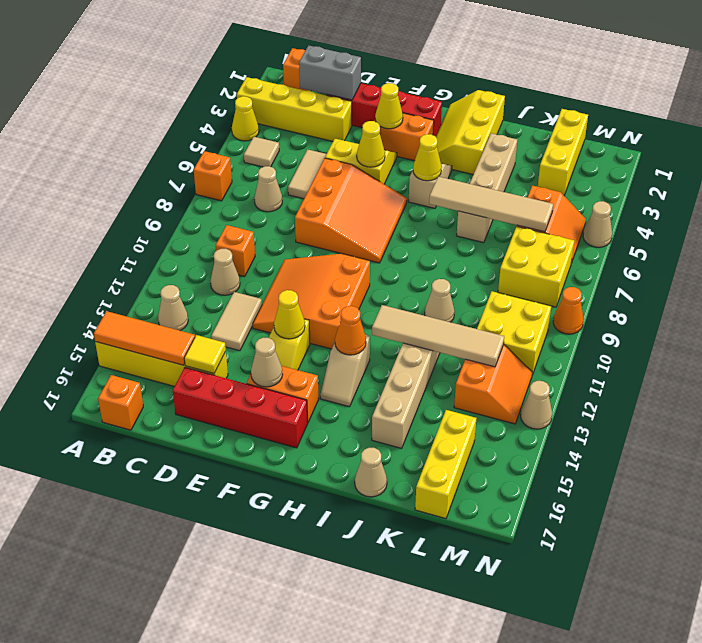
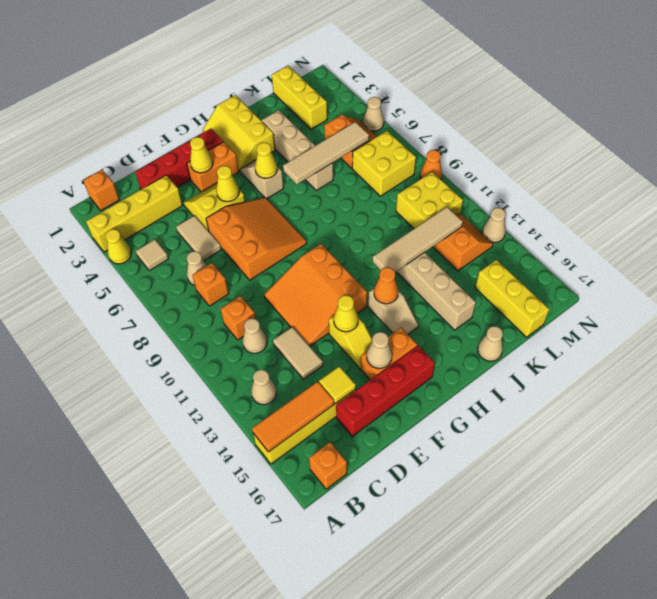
orange brick A7 level 1 -> orange brick C8 level 1
grey brick C2:D2 level 2 -> none
tan cone J10 level 1 -> none

